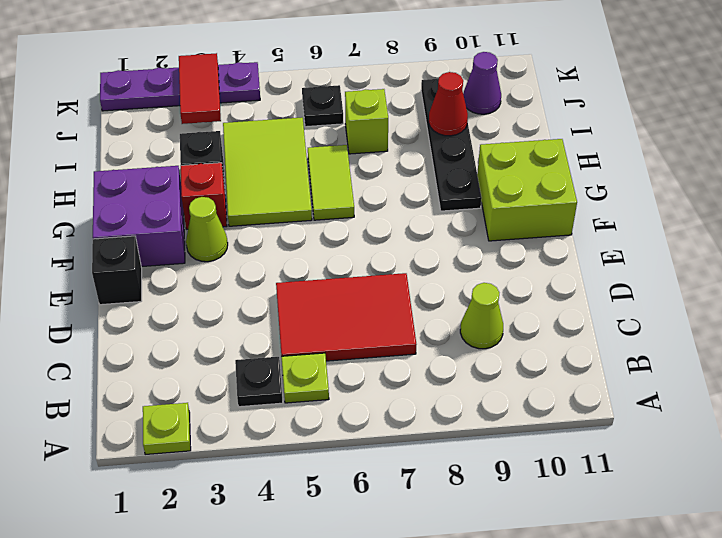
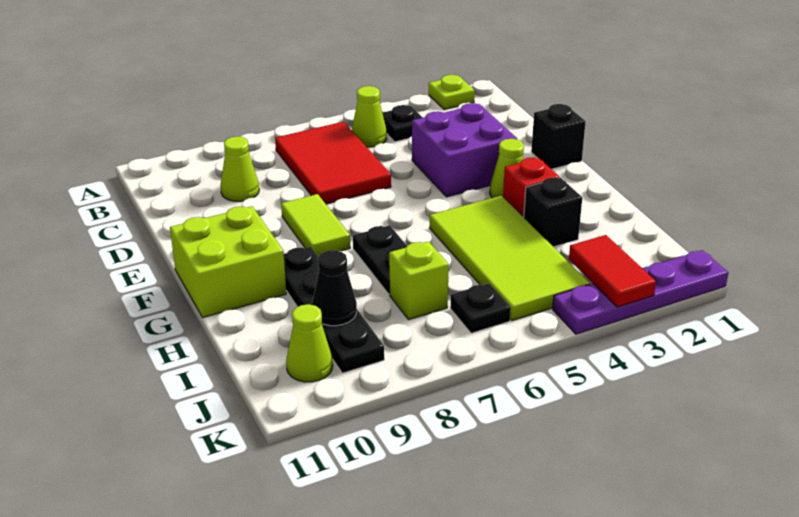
lime plate B5 level 1 -> lime cone B5 level 1
red tile C5:D7 level 1 -> red tile B6:D7 level 1
purple brick F1:G2 level 1 -> purple brick D3:E4 level 1
lime tile G4:I5 level 1 -> lime tile G4:J5 level 1
lime tile G6:H6 level 1 -> lime tile E8:F8 level 1
none -> black plate G7:H7 level 1
red cone I9 level 2 -> black cone I9 level 2
purple cone J10 level 1 -> lime cone J10 level 1

